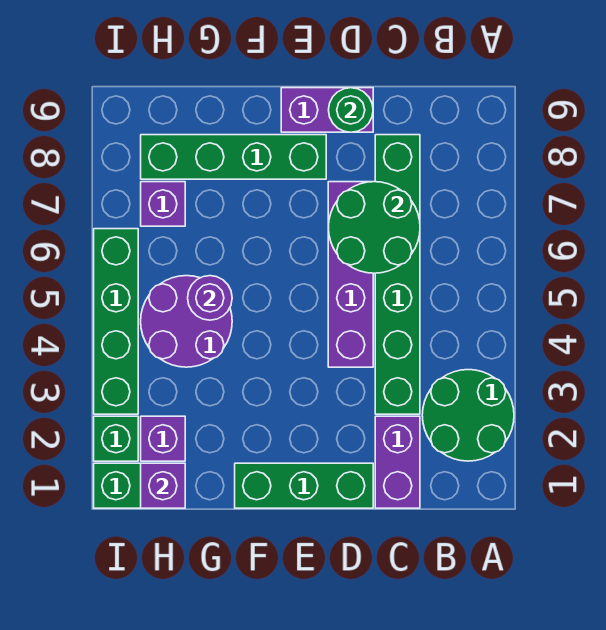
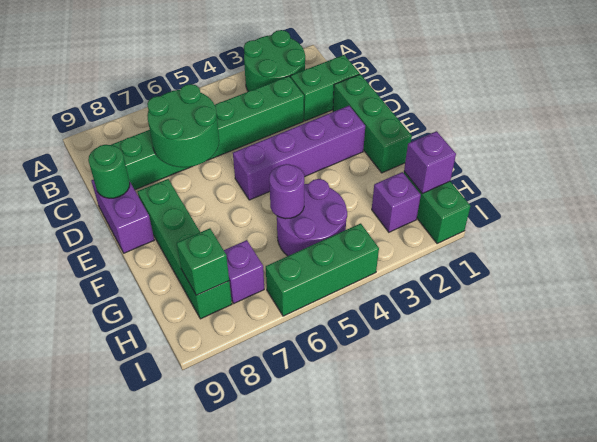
purple brick C1:C2 level 1 -> green brick C1:C2 level 1
purple brick D4:D7 level 1 -> purple brick E2:E5 level 1
green brick I2 level 1 -> green brick H8 level 2
green brick I3:I6 level 1 -> green brick I4:I6 level 1

